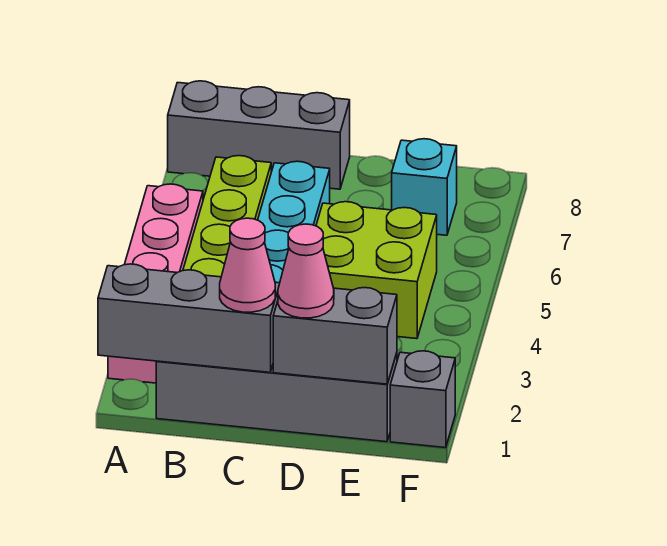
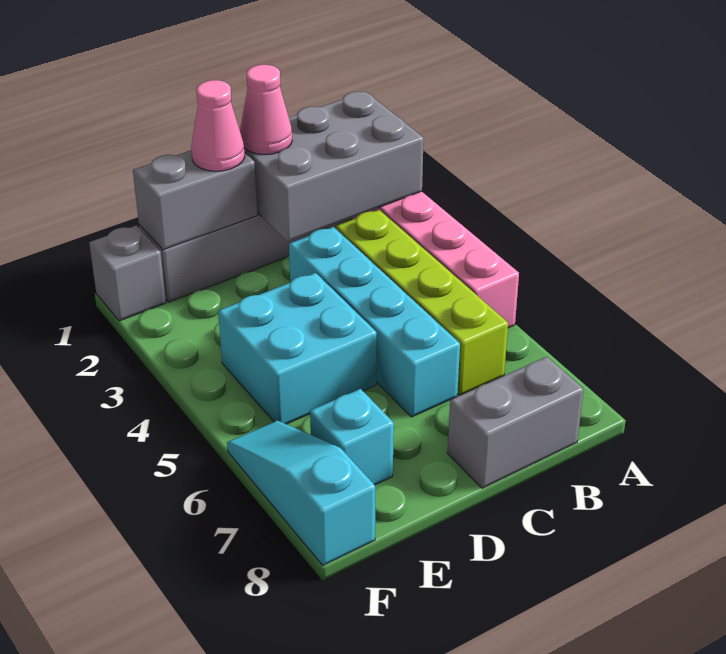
grey brick A1:C1 level 2 -> grey brick A1:C2 level 2
grey brick A8:C8 level 1 -> grey brick B8:C8 level 1
lime brick D4:E5 level 1 -> cyan brick D4:E5 level 1
none -> cyan slope F6:F8 level 1 top 8

